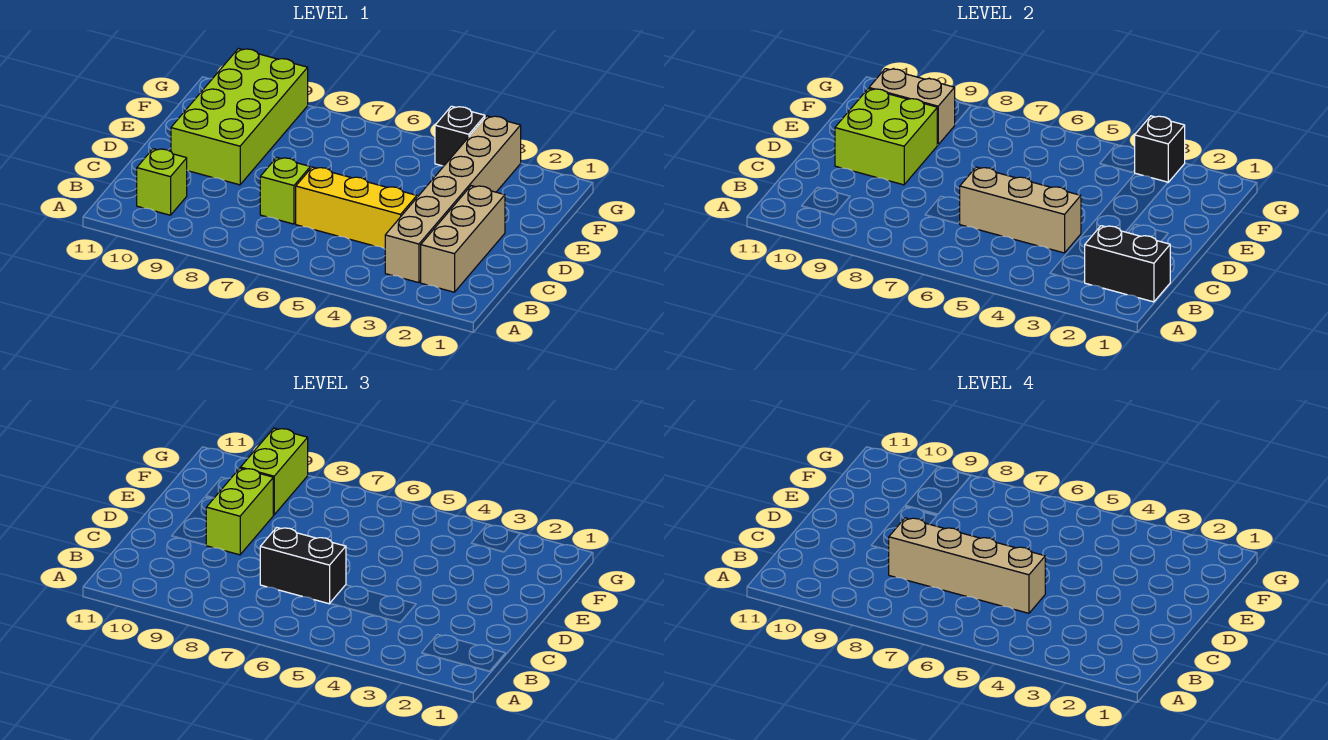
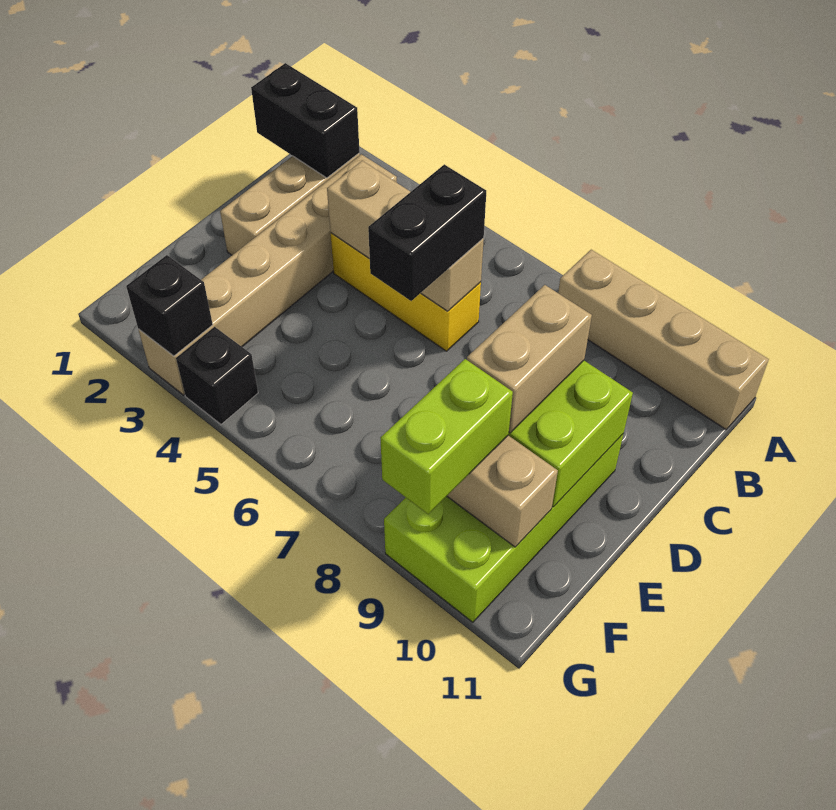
lime brick B10 level 1 -> none
tan brick C5:C8 level 4 -> tan brick A8:A11 level 1
black brick C6:C7 level 3 -> black brick C6:D6 level 3
lime brick C7 level 1 -> none
lime brick D9:E9 level 3 -> tan brick D9:E9 level 3

